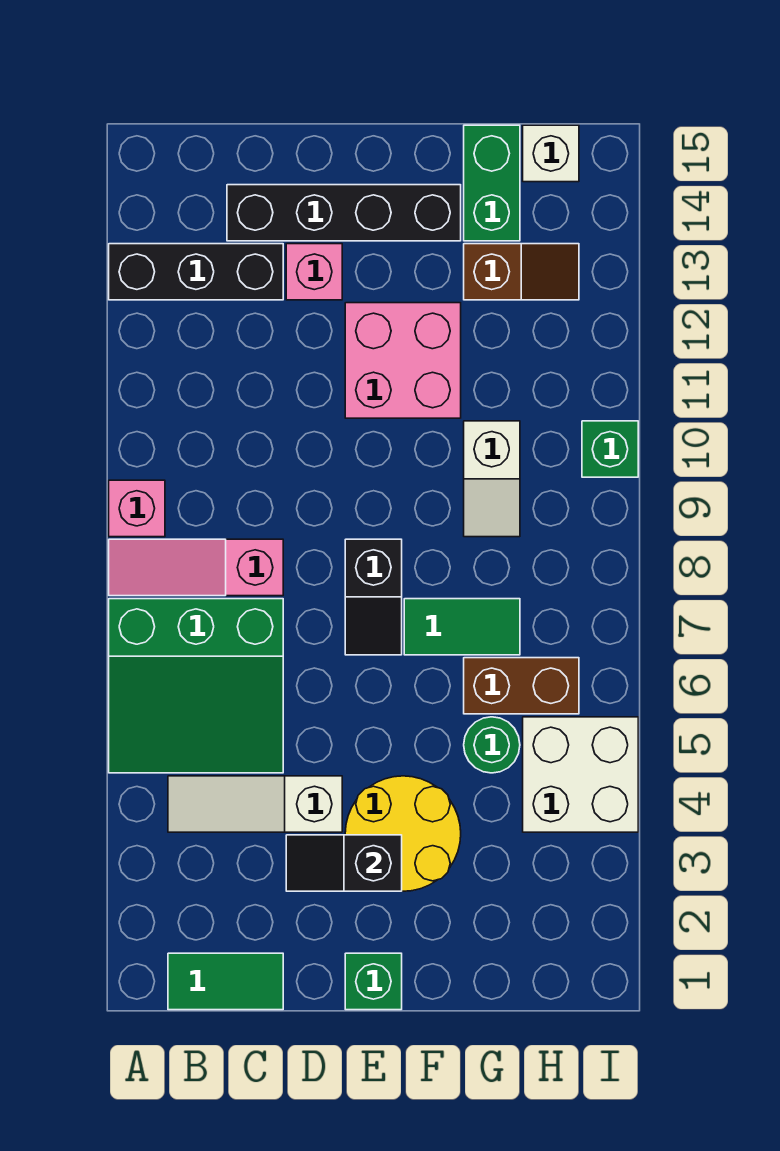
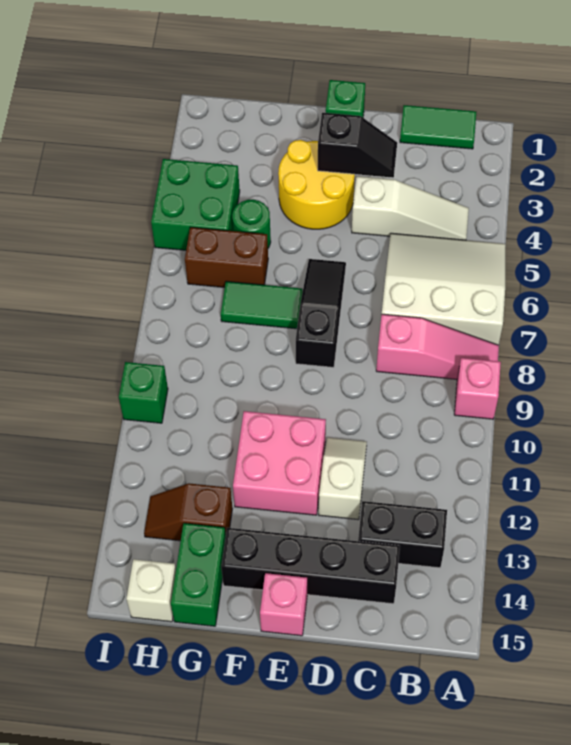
green slope A5:C7 level 1 top 7 -> white slope A5:C7 level 1 top 7
black brick A13:C13 level 1 -> black brick B13:C13 level 1
pink brick D13 level 1 -> pink brick E15 level 1
black slope E7:E8 level 1 top 8 -> black slope E6:E8 level 1 top 8
white slope G9:G10 level 1 top 10 -> white slope D11:D12 level 1 top 12
white brick H4:I5 level 1 -> green brick H4:I5 level 1

